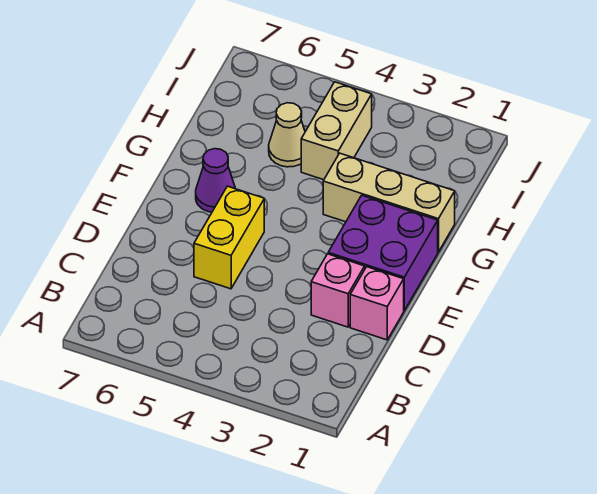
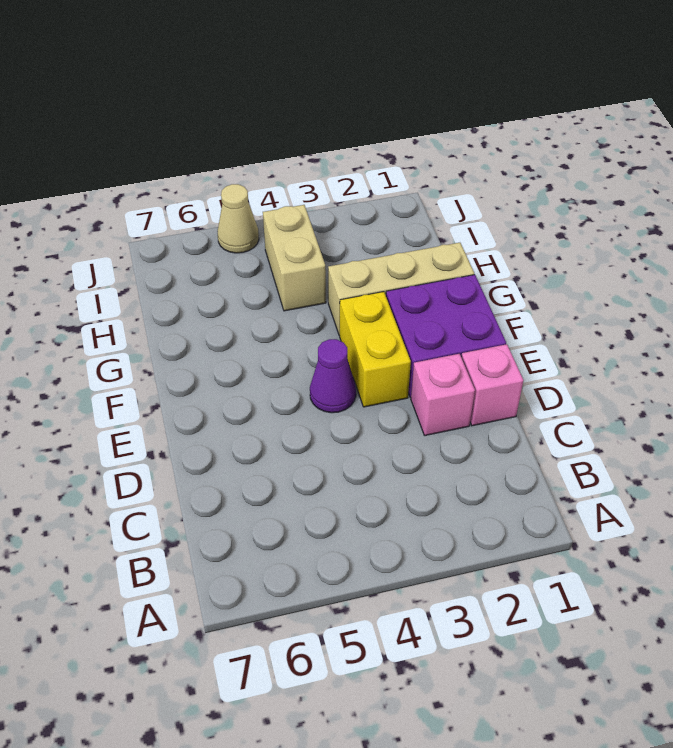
yellow brick D5:E5 level 1 -> yellow brick E3:F3 level 1
purple cone F6 level 1 -> purple cone E4 level 1
tan cone H5 level 1 -> tan cone J5 level 1

